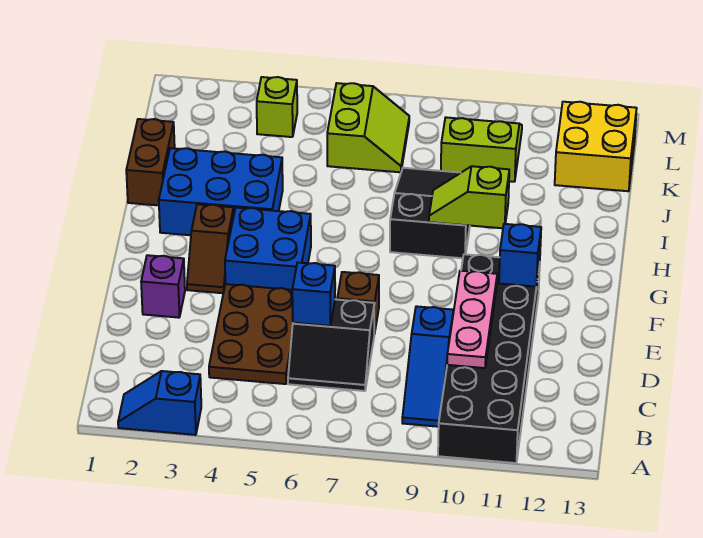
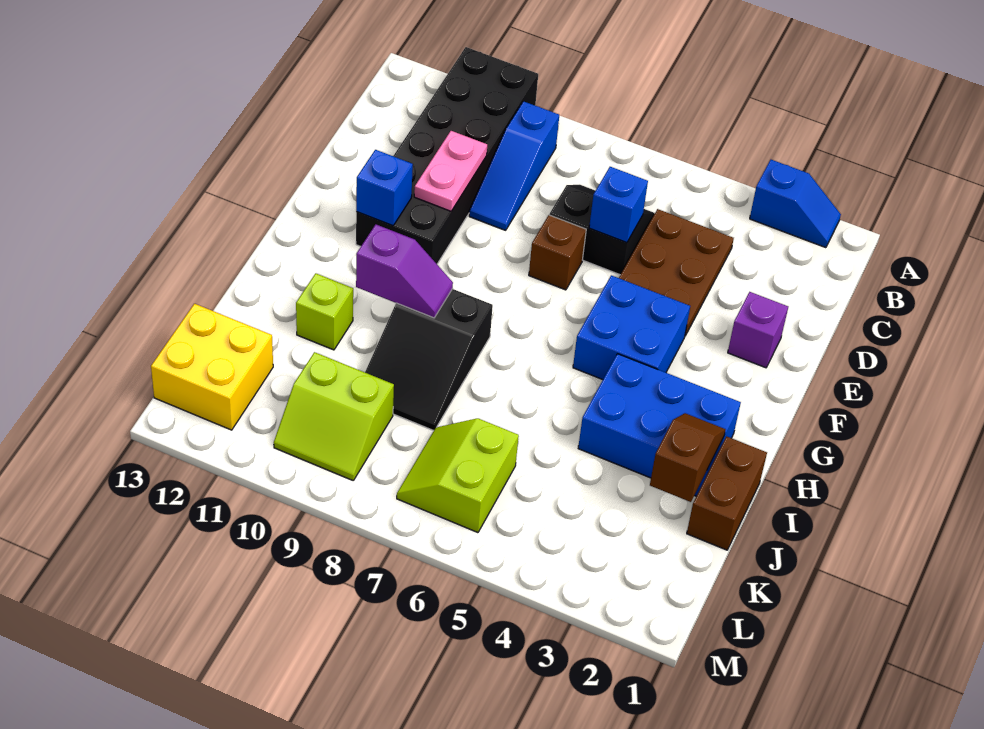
blue slope B9:D9 level 1 top D -> blue slope B9:D9 level 1 top B
pink plate C10:E10 level 2 -> pink plate D10:E10 level 2
brown slope F3:G3 level 1 top G -> brown slope I2:J2 level 2 top J
lime slope H9:H10 level 2 top 10 -> purple slope H9:H10 level 2 top 10
lime brick L4 level 1 -> lime brick I11 level 1

